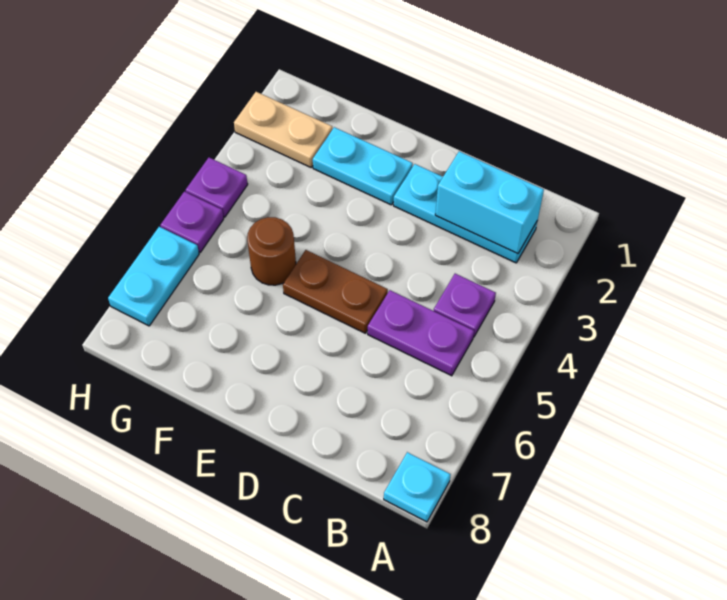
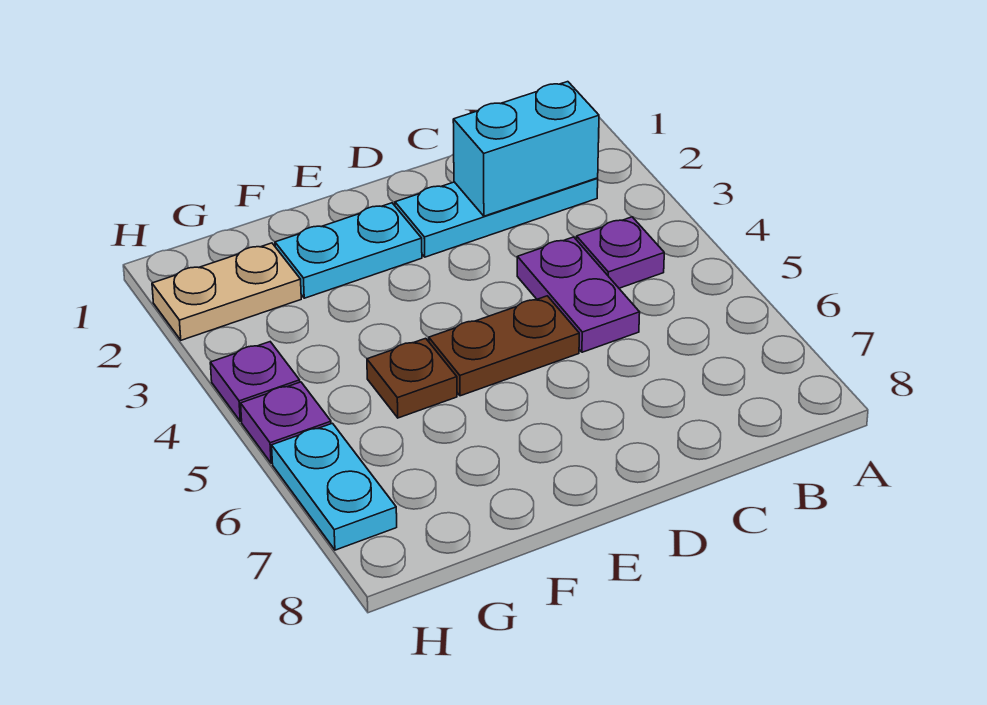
cyan plate A8 level 1 -> none
purple plate B5:C5 level 1 -> purple plate C4:C5 level 1
brown round brick F5 level 1 -> brown plate F5 level 1

